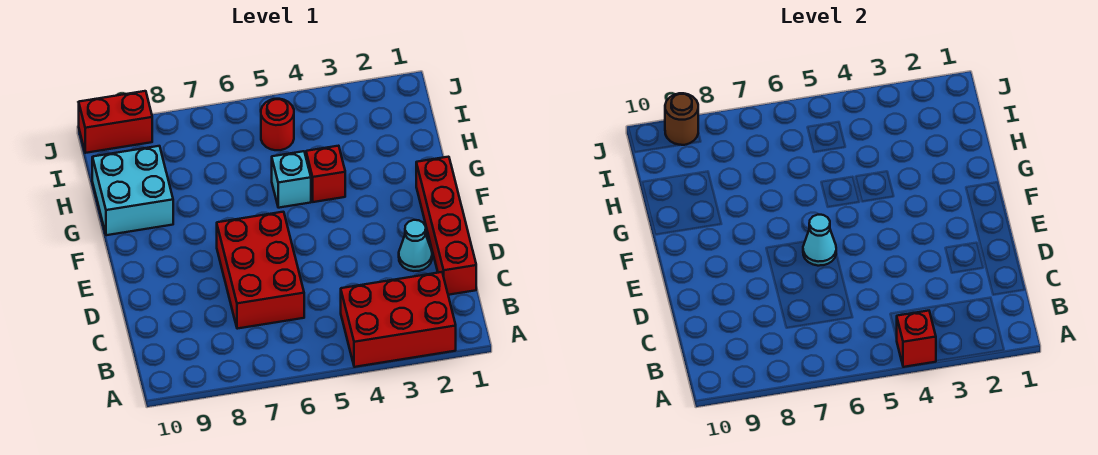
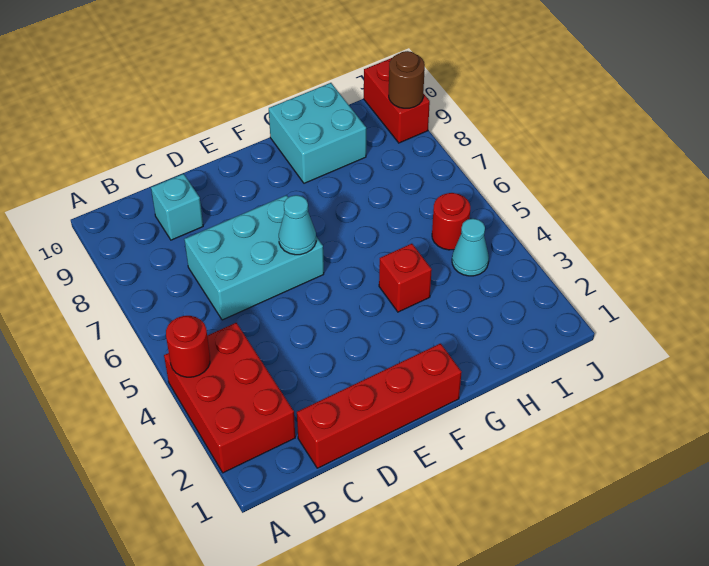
red brick A4 level 2 -> red round brick A4 level 2
red brick C6:E7 level 1 -> cyan brick C6:E7 level 1
cyan cone D2 level 1 -> cyan cone I4 level 1
cyan brick G5 level 1 -> cyan brick C9 level 1

